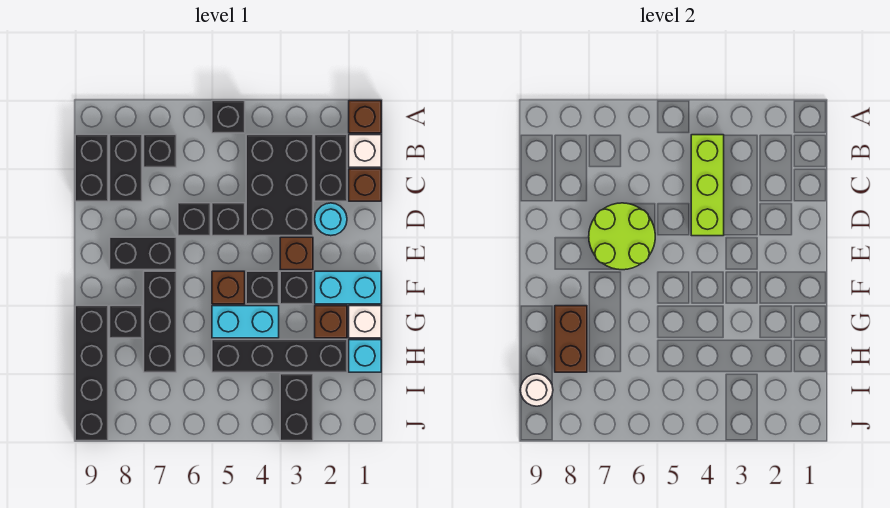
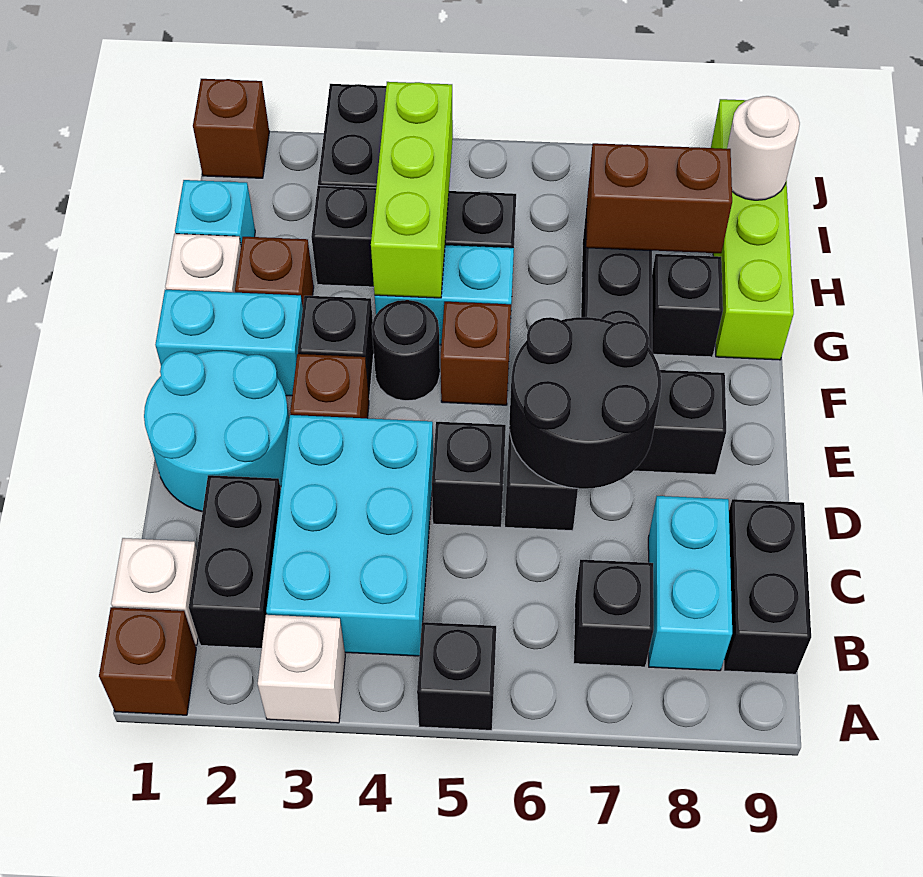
none -> white brick A3 level 1
black brick B3:D4 level 1 -> cyan brick B3:D4 level 1
lime brick B4:D4 level 2 -> lime brick G4:I4 level 2
black brick B8:C8 level 1 -> cyan brick B8:C8 level 1
brown brick C1 level 1 -> brown brick J1 level 1
cyan round brick D2 level 1 -> cyan round brick D1:E2 level 1
lime round brick D6:E7 level 2 -> black round brick D6:E7 level 2
black brick F4 level 1 -> black round brick F4 level 1
brown brick G8:H8 level 2 -> brown brick H7:H8 level 2
black brick G9:J9 level 1 -> lime brick G9:J9 level 1
black brick H2:H5 level 1 -> black brick H3:H5 level 1

